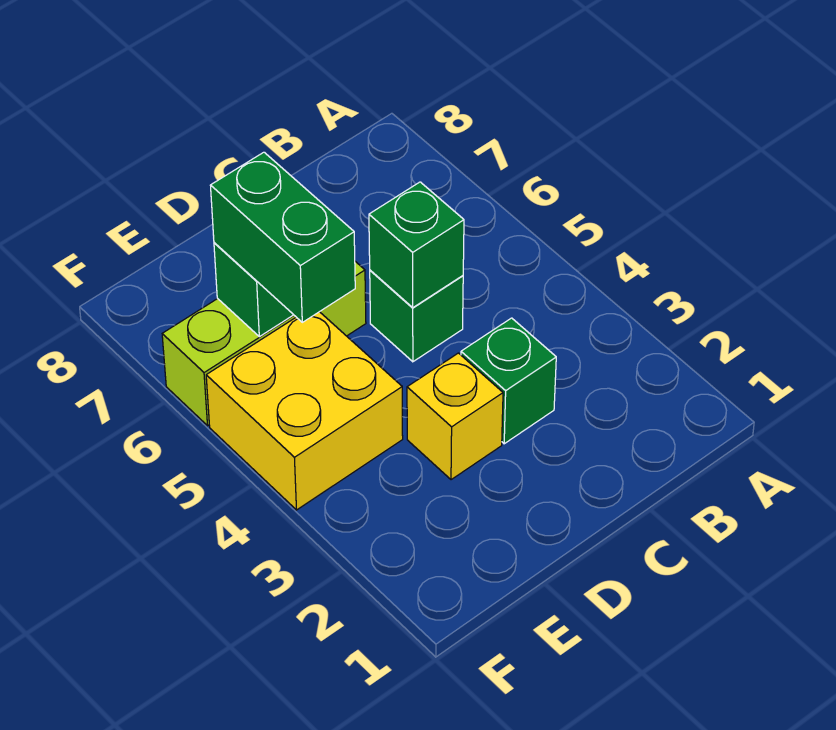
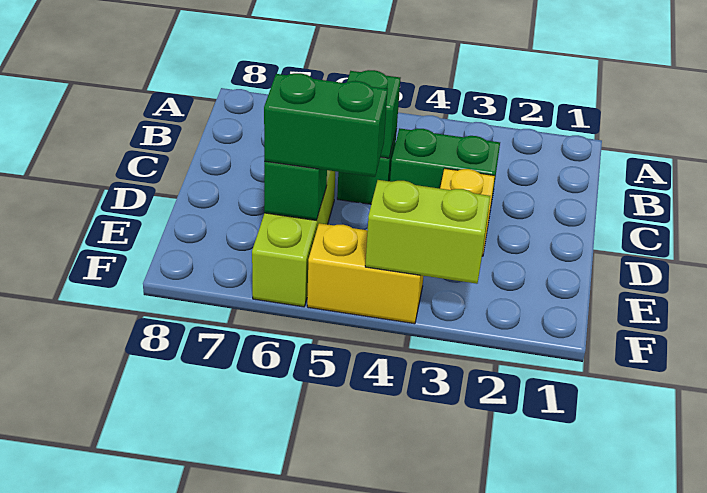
green brick C3 level 1 -> green brick C3:C4 level 1
yellow brick E4:F5 level 1 -> yellow brick F4:F5 level 1
none -> lime brick F3:F4 level 2

